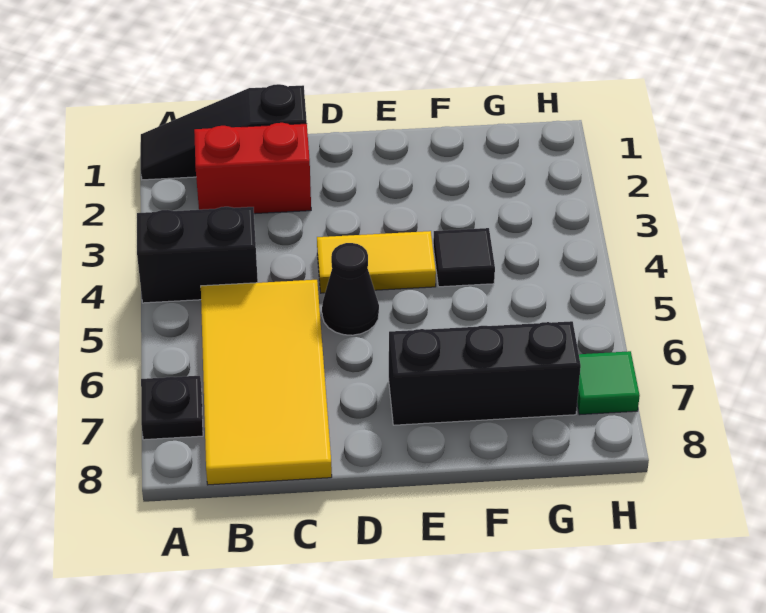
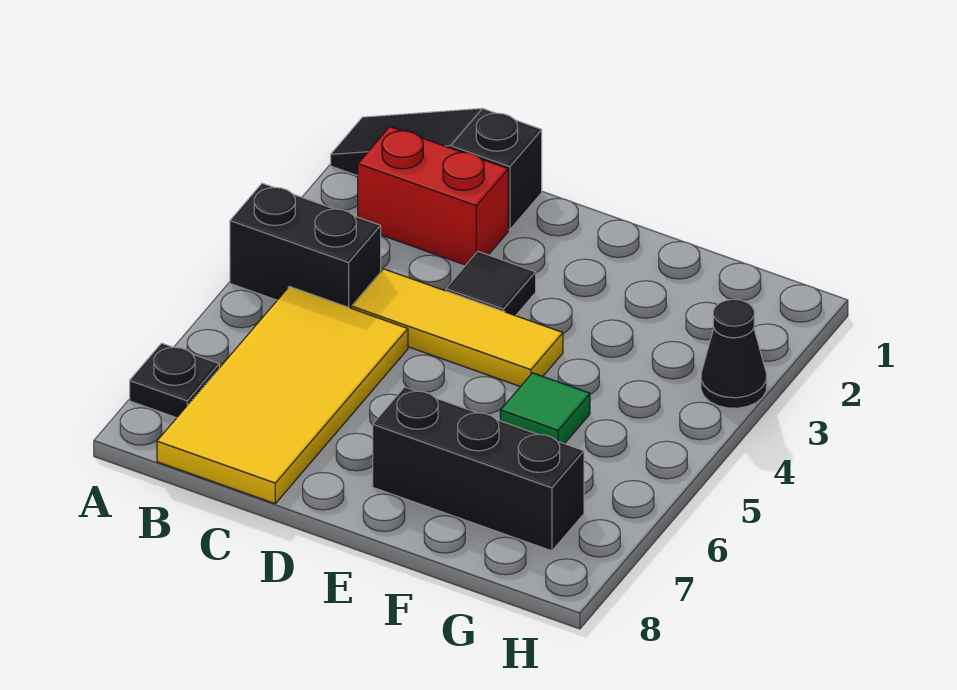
yellow tile D4:E4 level 1 -> yellow tile C4:E4 level 1
black cone D5 level 1 -> black cone H3 level 1
black tile F4 level 1 -> black tile D3 level 1
green tile H7 level 1 -> green tile F5 level 1

